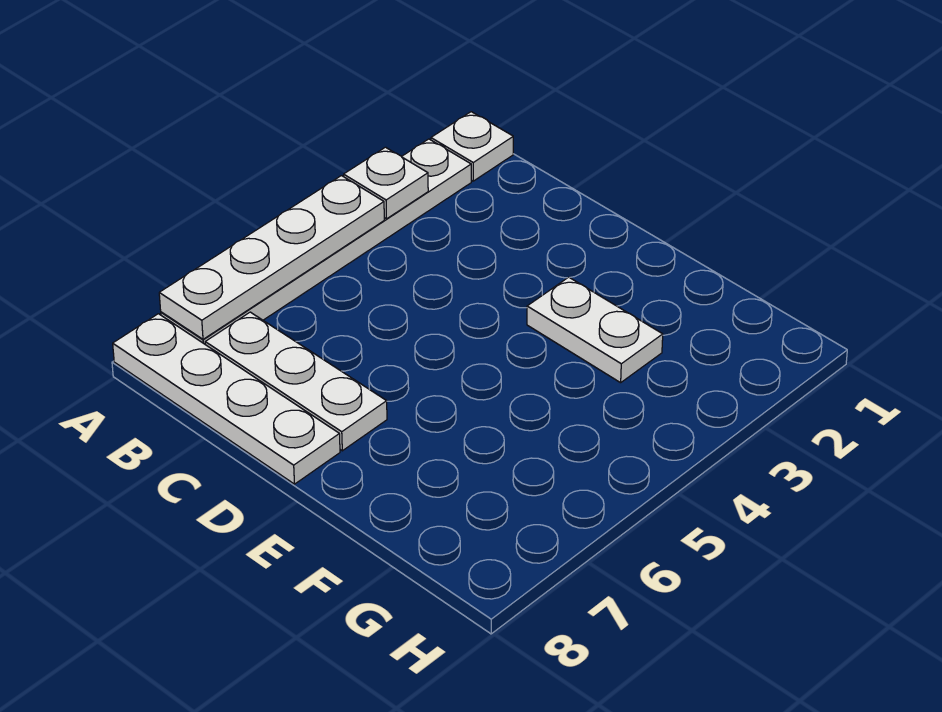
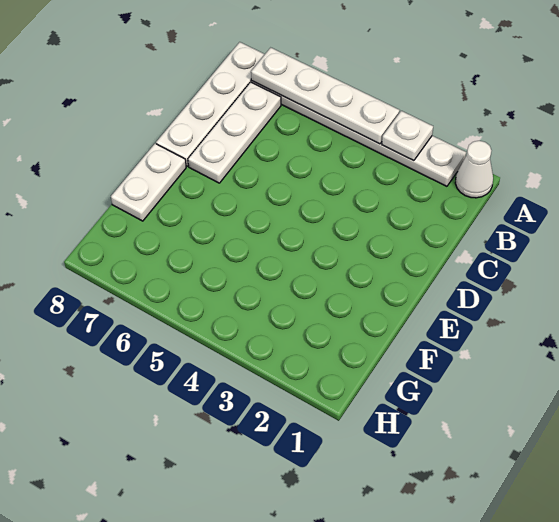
white plate A1 level 1 -> white cone A1 level 1
white plate E3:F3 level 1 -> white plate E8:F8 level 1

